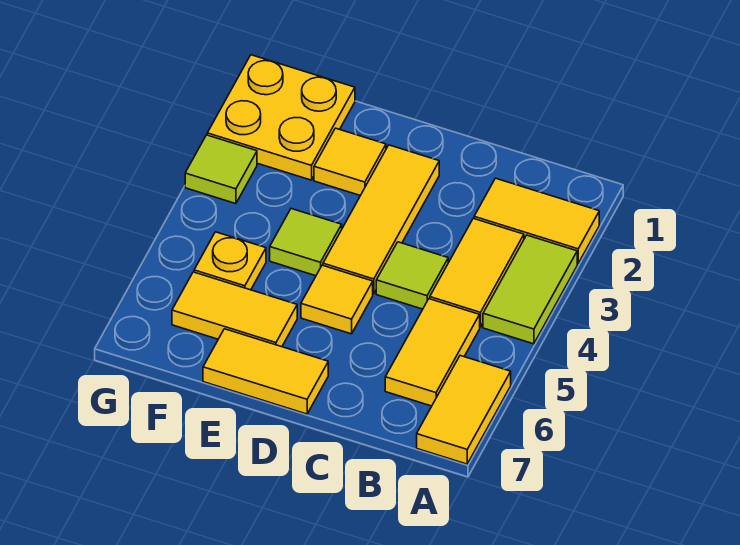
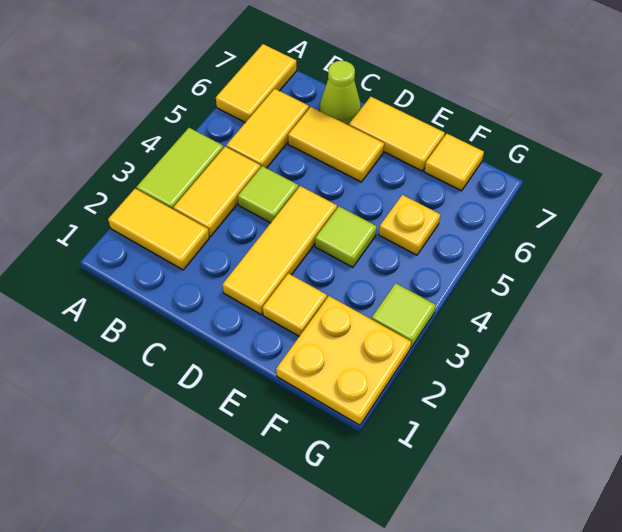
none -> lime cone C7 level 1
yellow tile D5 level 1 -> yellow tile F7 level 1
yellow tile E6:F6 level 1 -> yellow tile C6:D6 level 1

